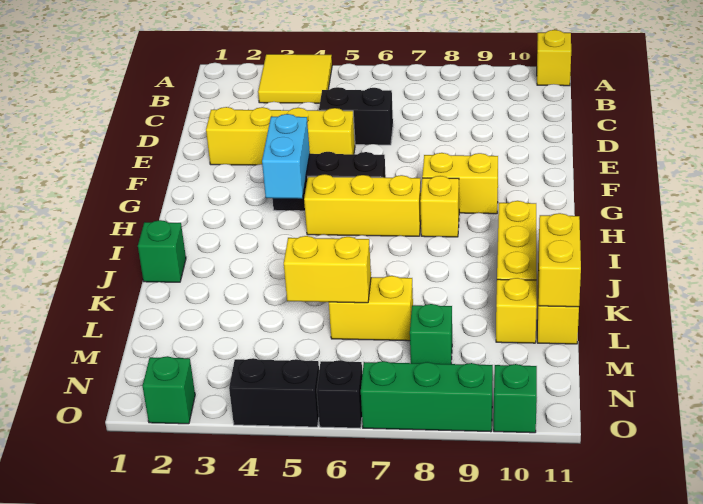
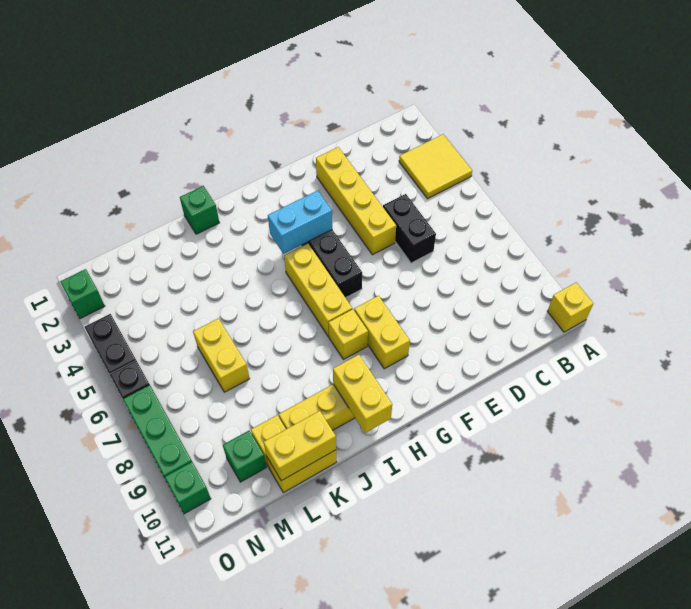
yellow brick L5:L6 level 2 -> yellow brick I10:I11 level 2
green brick M8 level 1 -> green brick M10 level 1

